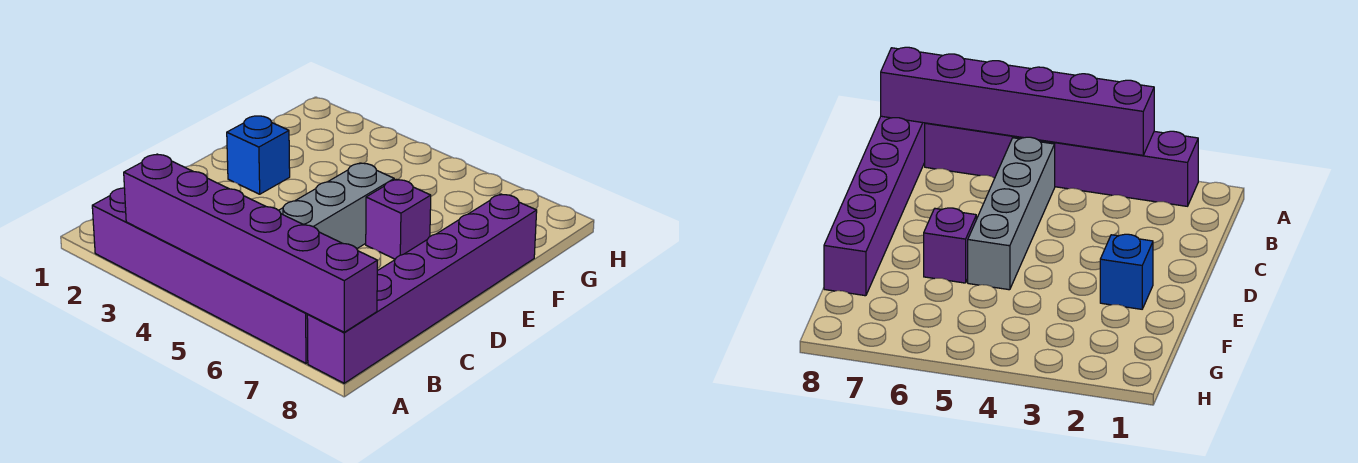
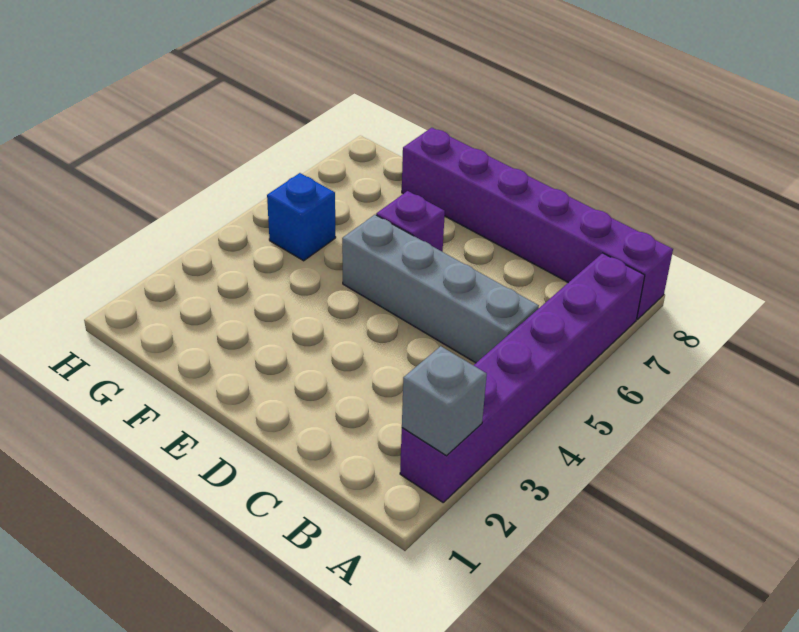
none -> grey brick A2 level 2
purple brick A3:A8 level 2 -> none
blue brick E2 level 1 -> blue brick G5 level 1

